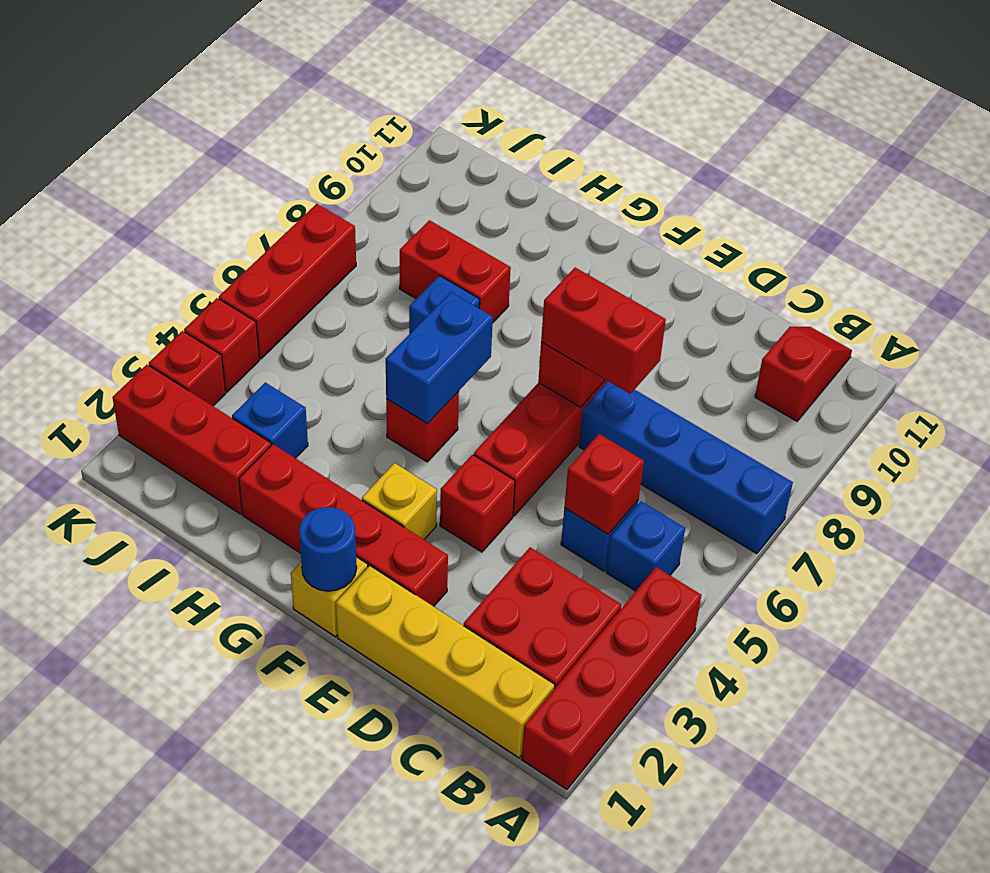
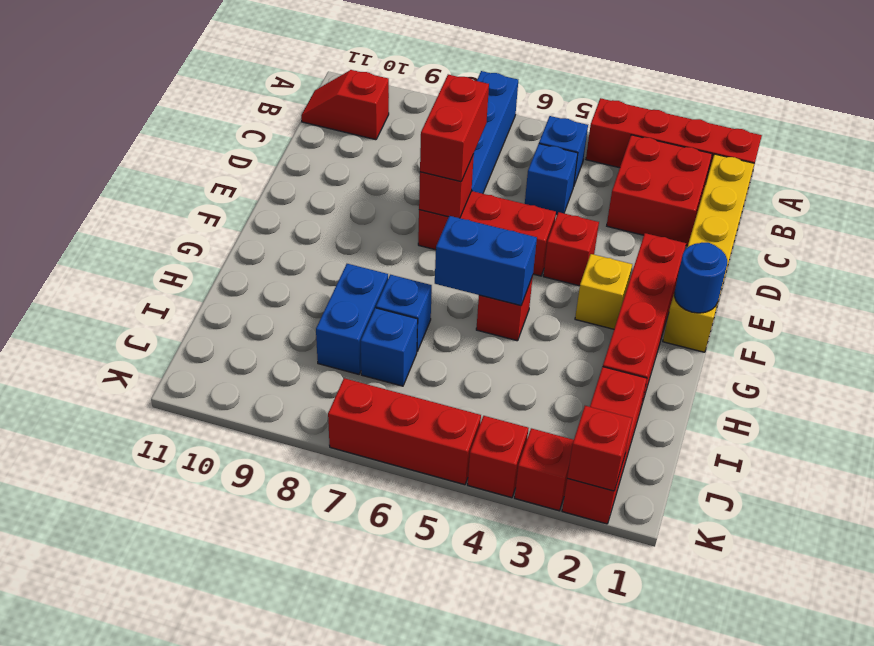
red brick C5 level 2 -> red brick K2 level 2
red brick H8:I8 level 1 -> blue brick H8:I8 level 1
blue brick I3 level 1 -> blue brick I7 level 1

